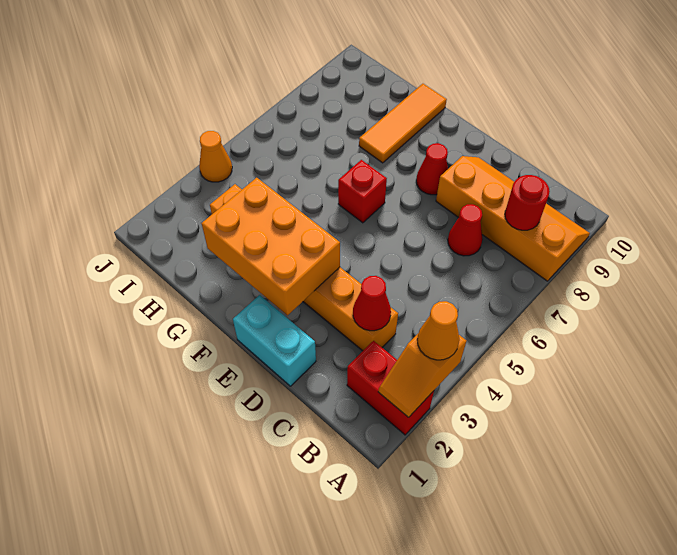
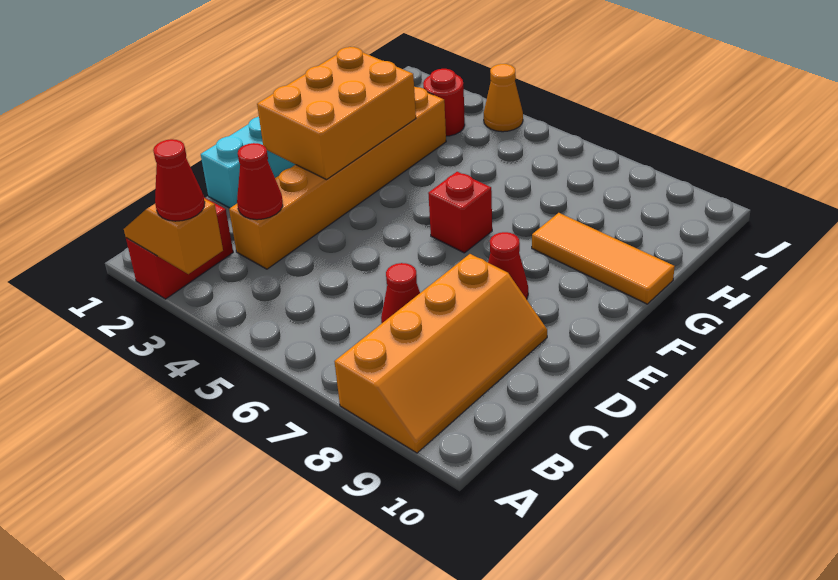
orange cone A3 level 3 -> red cone A3 level 3
red round brick B8 level 2 -> red round brick I3 level 1

